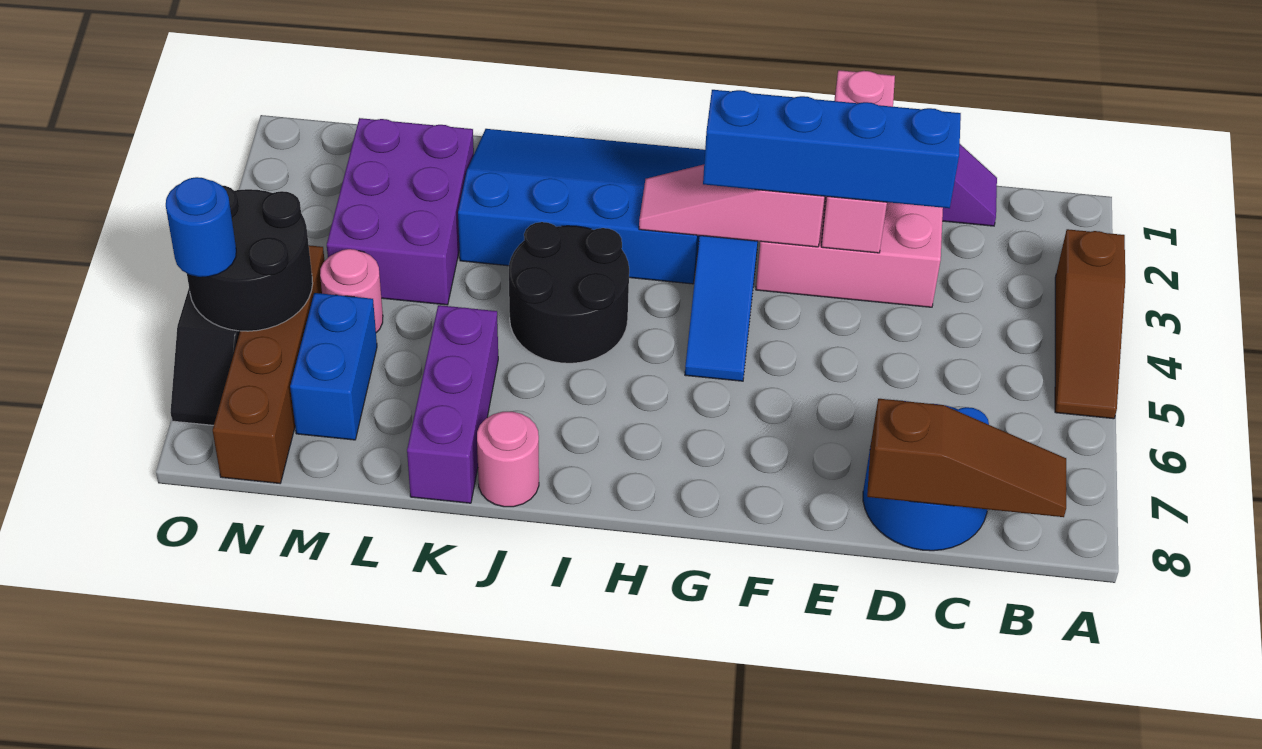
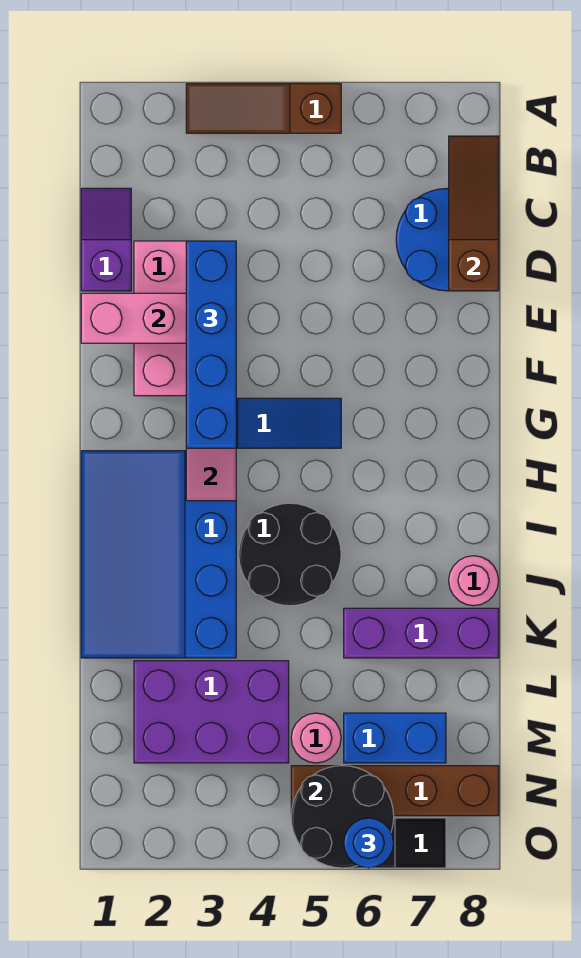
brown slope A3:A5 level 1 top 3 -> brown slope A3:A5 level 1 top 5

